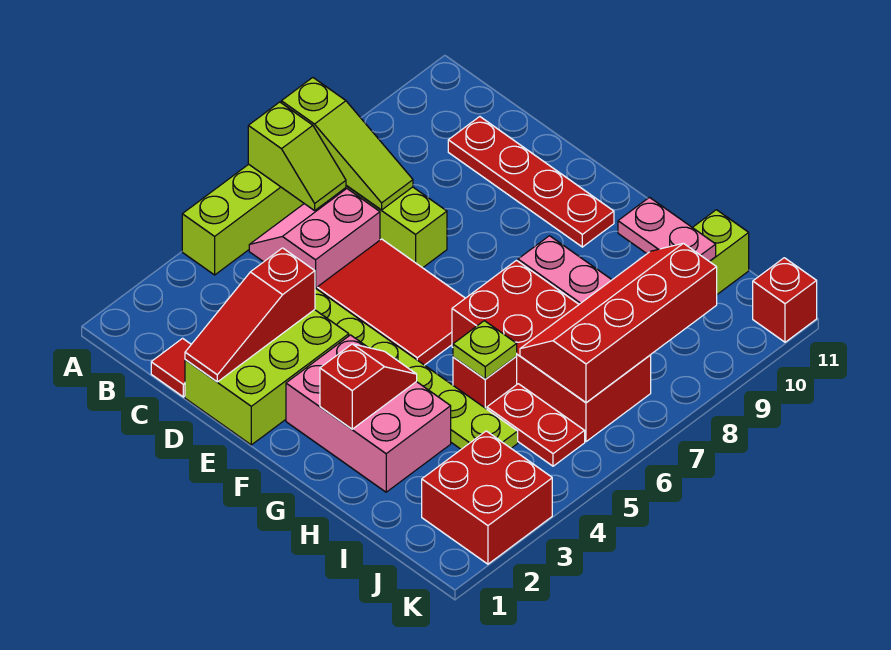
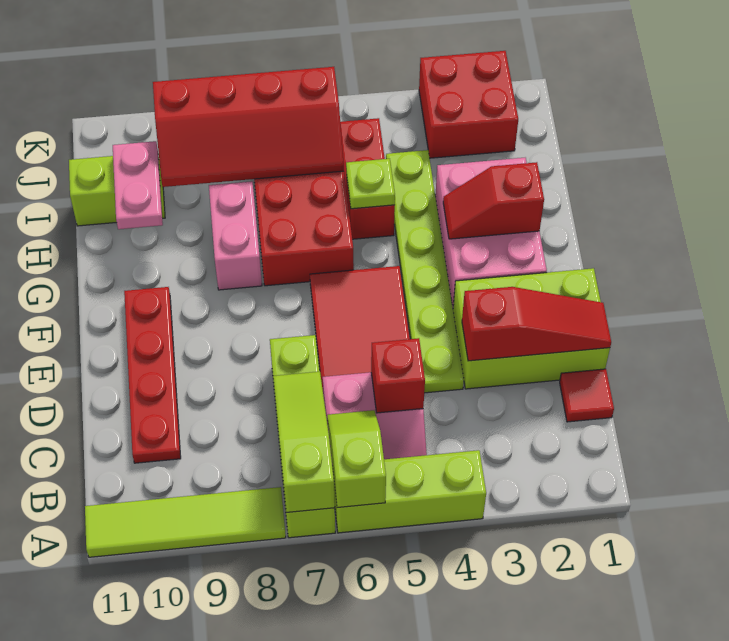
none -> lime tile A8:A11 level 1
red brick K11 level 1 -> red brick C5 level 2

